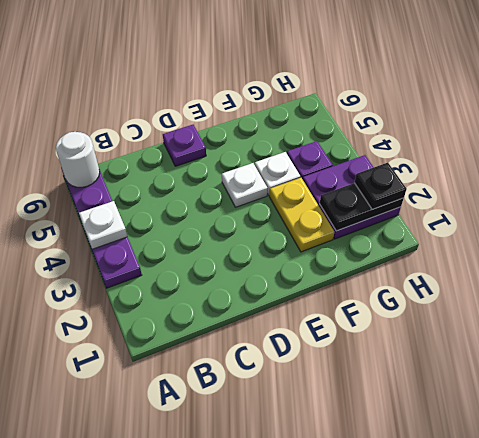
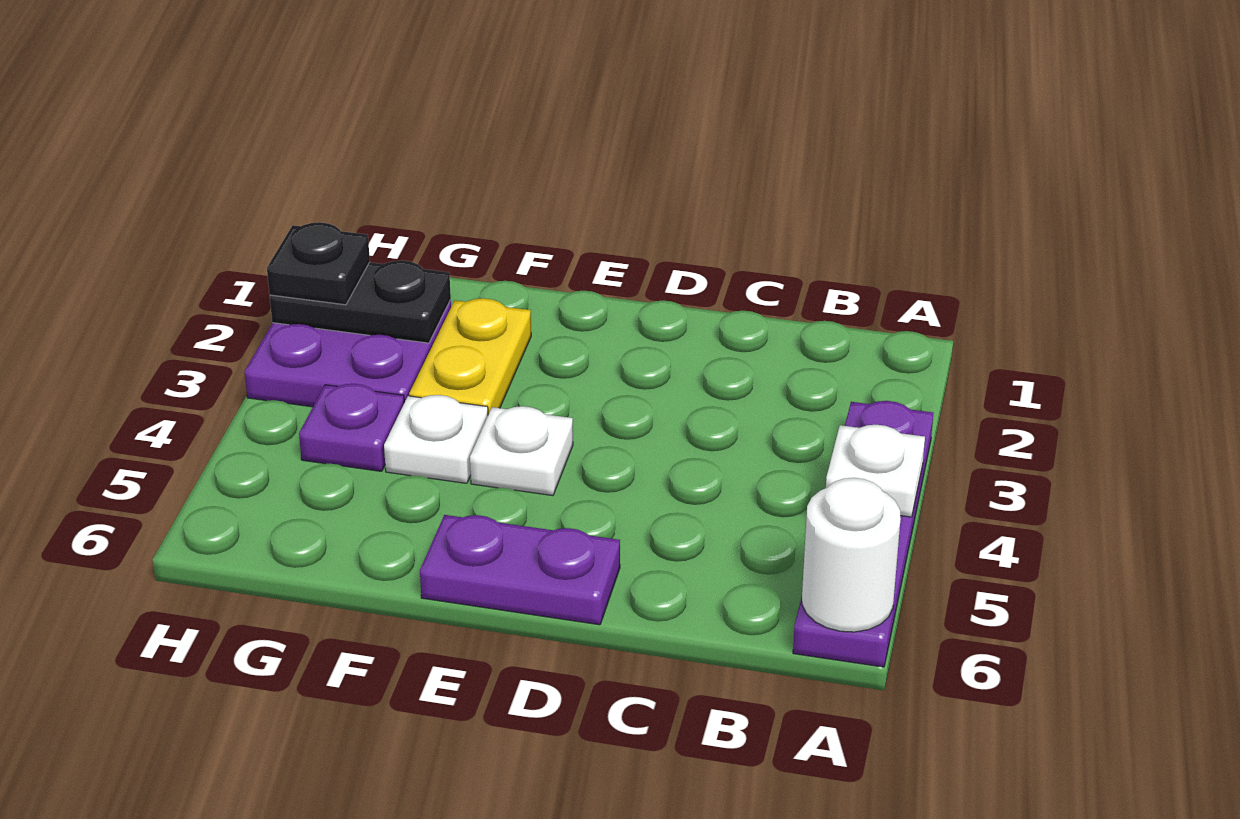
purple plate D6 level 1 -> purple plate D6:E6 level 1

